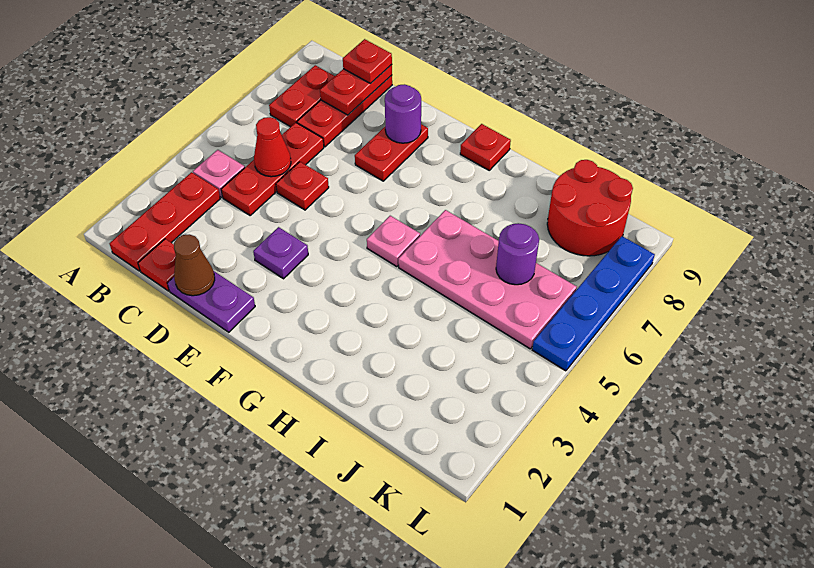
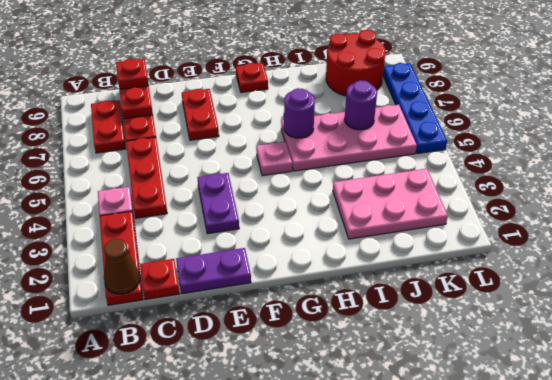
red cone C5 level 2 -> none
brown cone D1 level 2 -> brown cone B1 level 2
red plate D5 level 1 -> none
purple plate E3 level 1 -> purple plate E3:E4 level 1
purple round brick E8 level 2 -> purple round brick H6 level 2
none -> pink plate I2:K3 level 1

